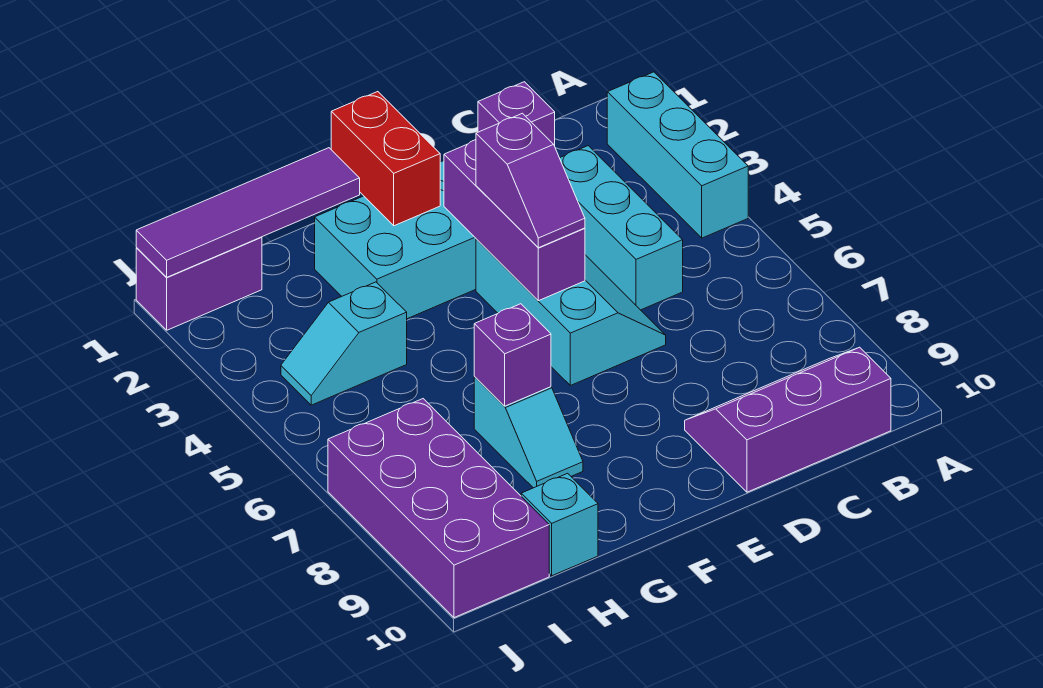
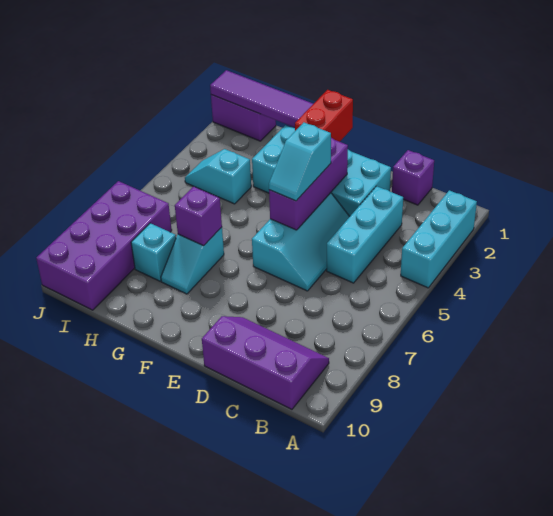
purple slope E4:E5 level 3 top 4 -> cyan slope E4:E5 level 3 top 4
cyan brick H10 level 1 -> cyan brick H8 level 1

